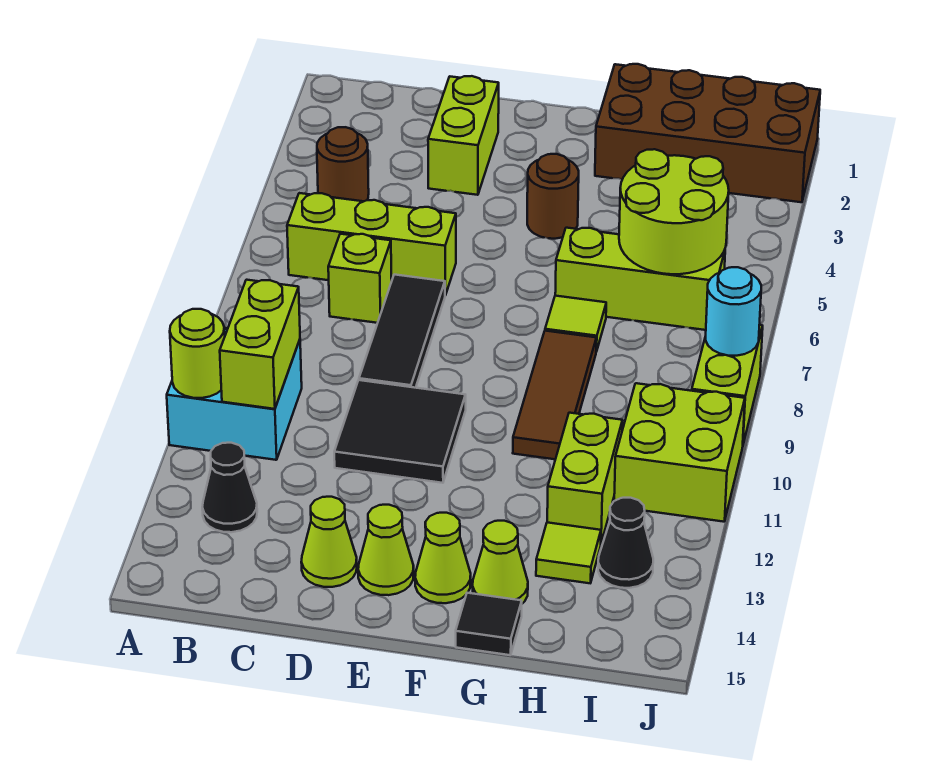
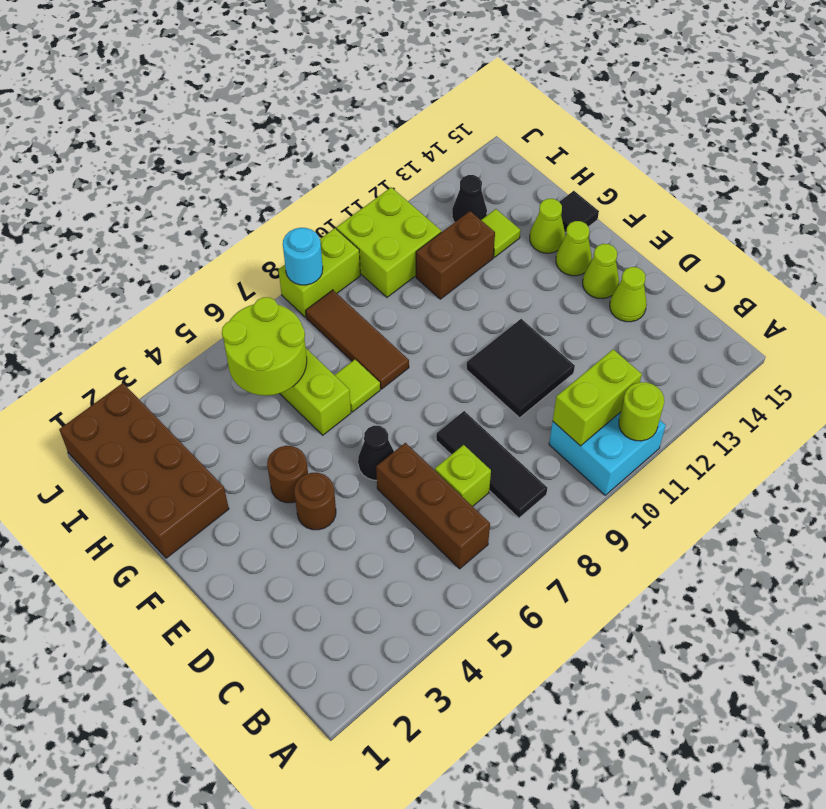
brown round brick B4 level 1 -> brown round brick E4 level 1
lime brick B6:D6 level 1 -> brown brick B6:D6 level 1
black cone B13 level 1 -> black cone E6 level 1
lime brick D2:D3 level 1 -> none
black tile D7:D9 level 1 -> black tile B8:D8 level 1
brown tile G8:G10 level 1 -> brown tile G8:I8 level 1
lime brick H11:H12 level 1 -> brown brick H11:H12 level 1

